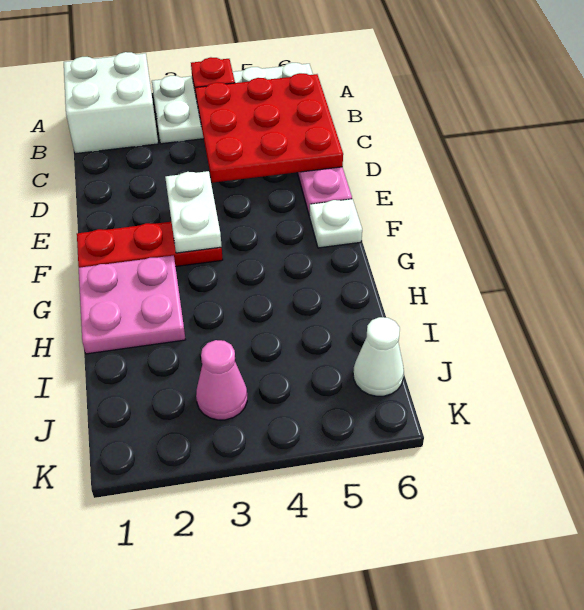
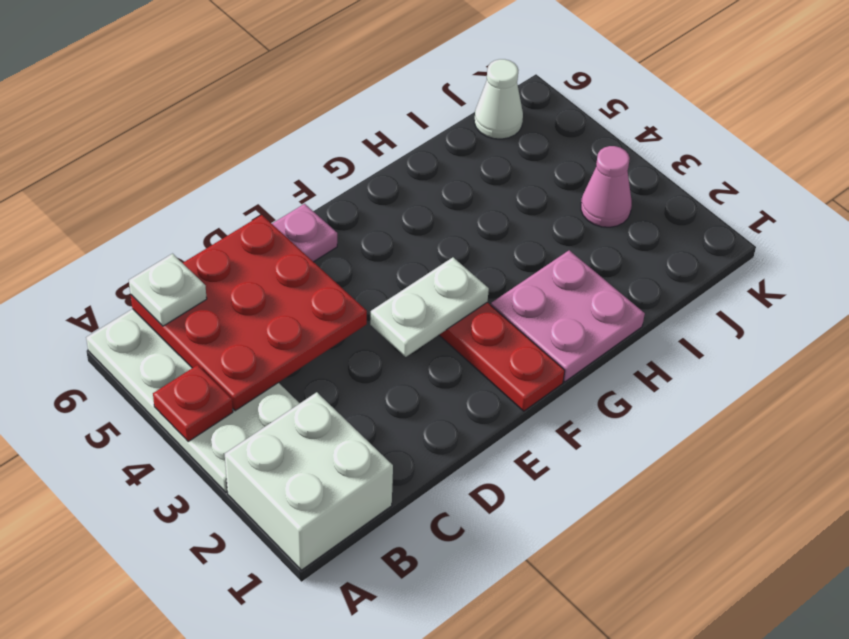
white plate F6 level 1 -> white plate B6 level 3

